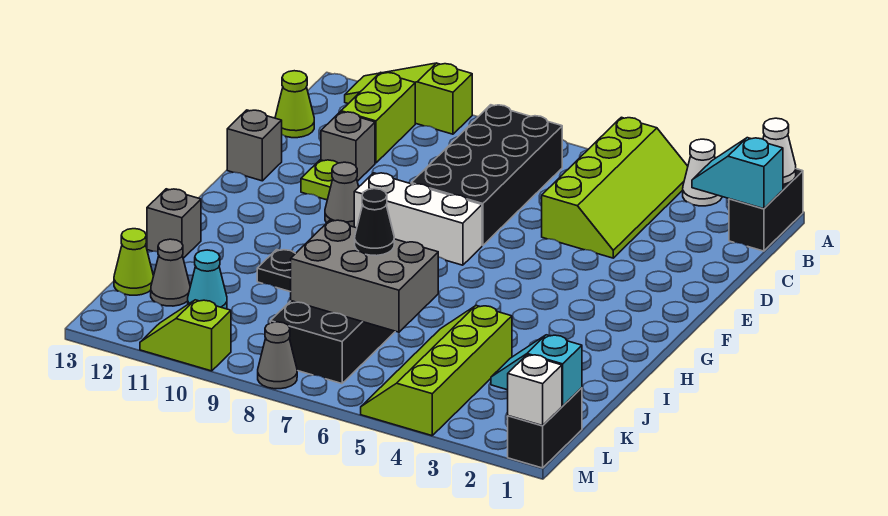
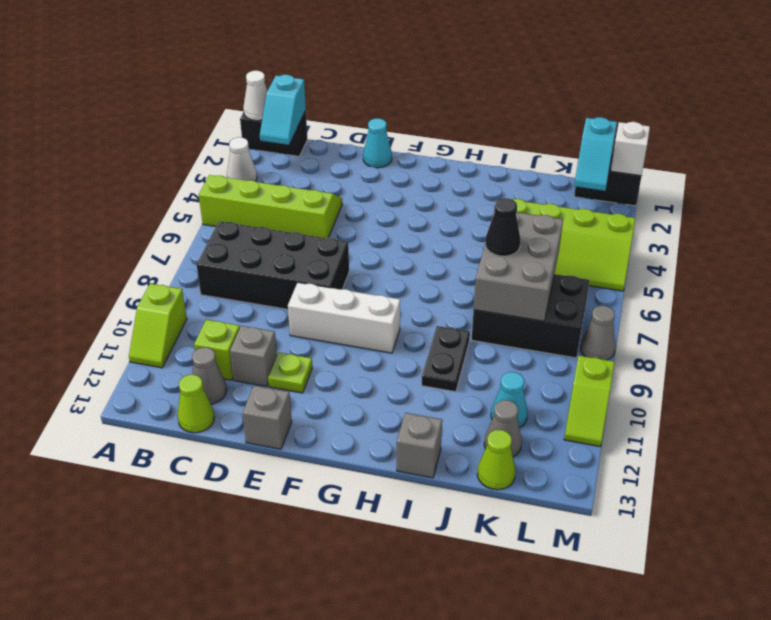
lime slope A10:A12 level 1 top 10 -> lime slope A10:A11 level 1 top 10
lime brick B11:C11 level 1 -> lime brick C11 level 1
none -> cyan cone E1 level 1
white brick F7:F9 level 1 -> white brick E9:G9 level 1
grey cone F10 level 1 -> grey cone C12 level 1

